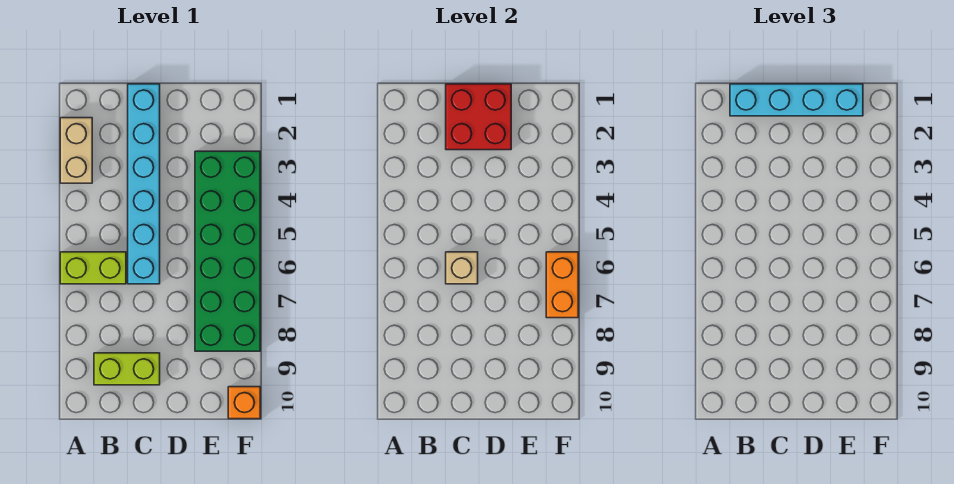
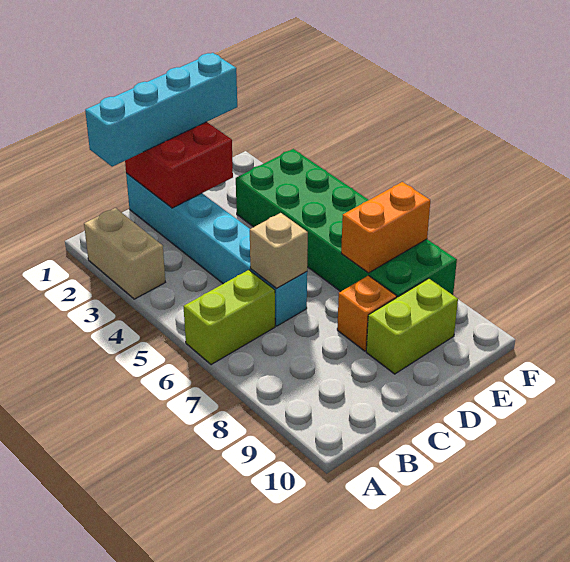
lime brick B9:C9 level 1 -> lime brick D9:E9 level 1
orange brick F6:F7 level 2 -> orange brick E7:F7 level 2
orange brick F10 level 1 -> orange brick D8 level 1

